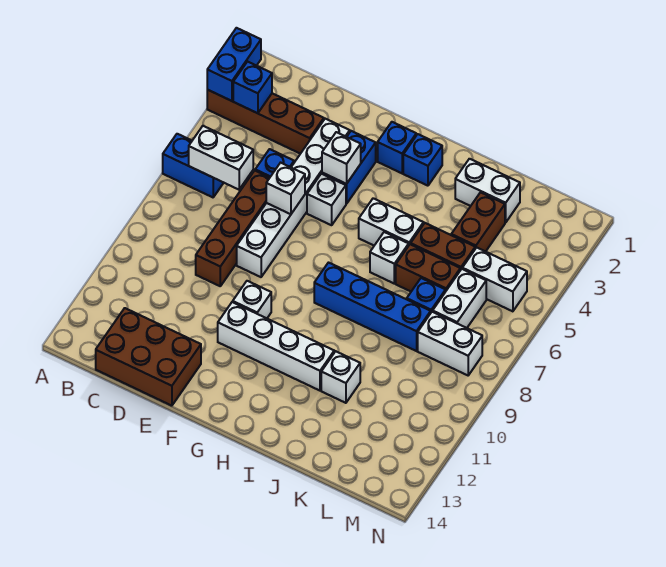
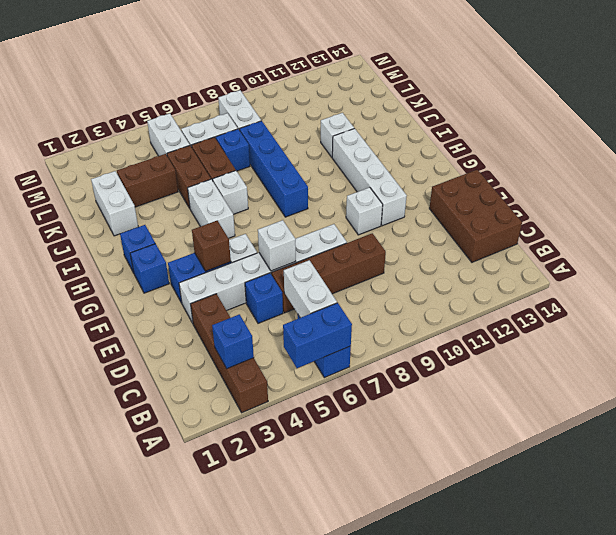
blue brick A2:A3 level 2 -> blue brick A5:A6 level 2
white brick F4 level 2 -> brown brick F4 level 2

